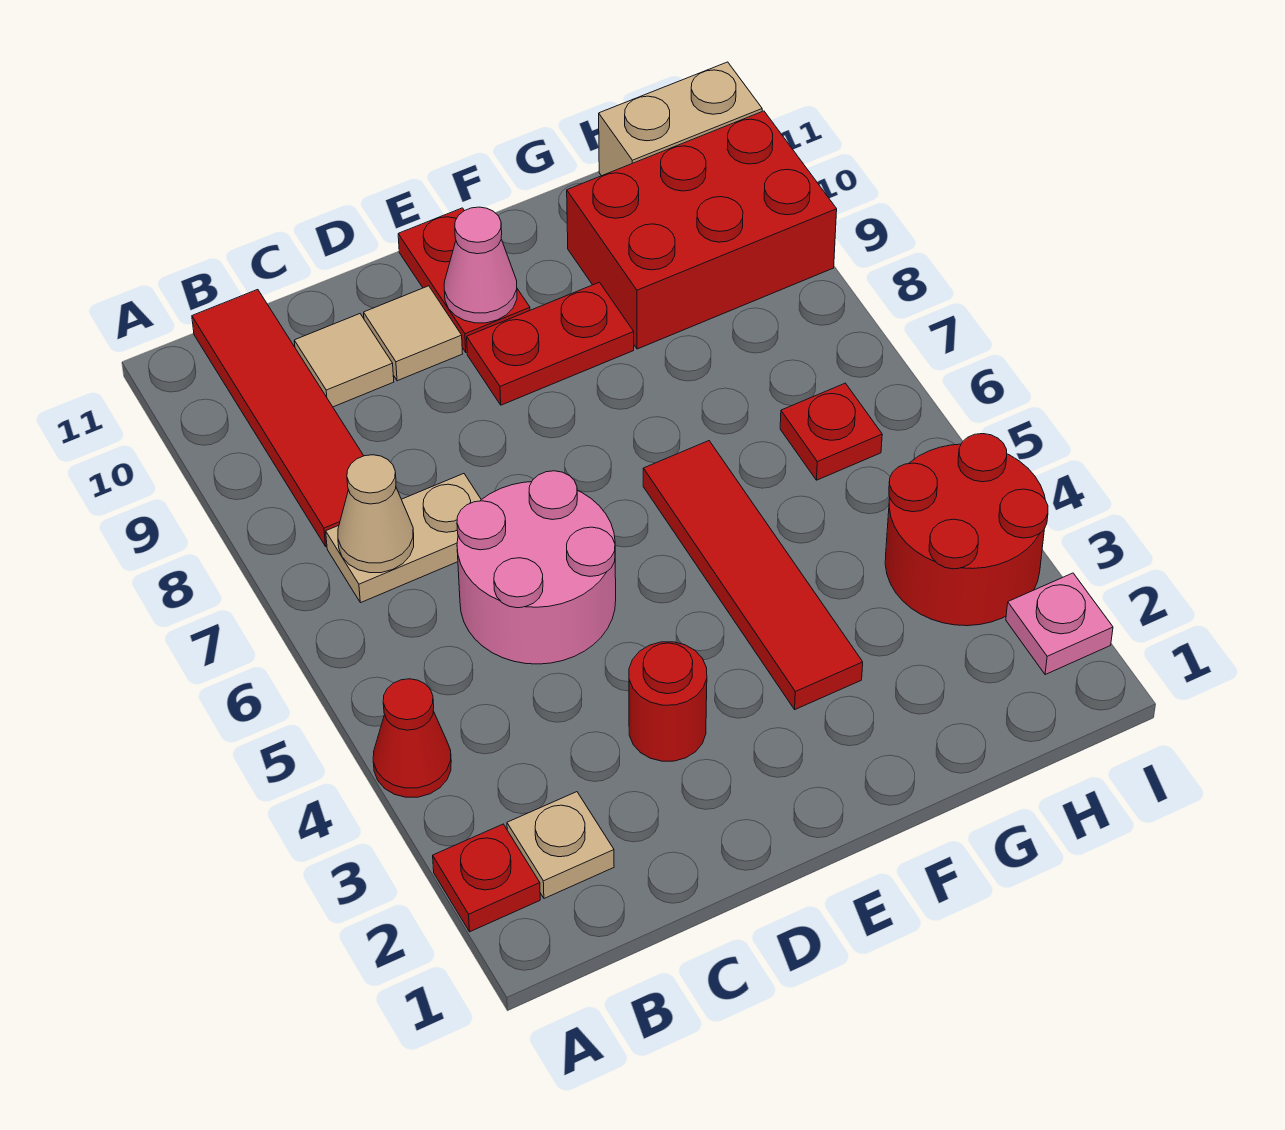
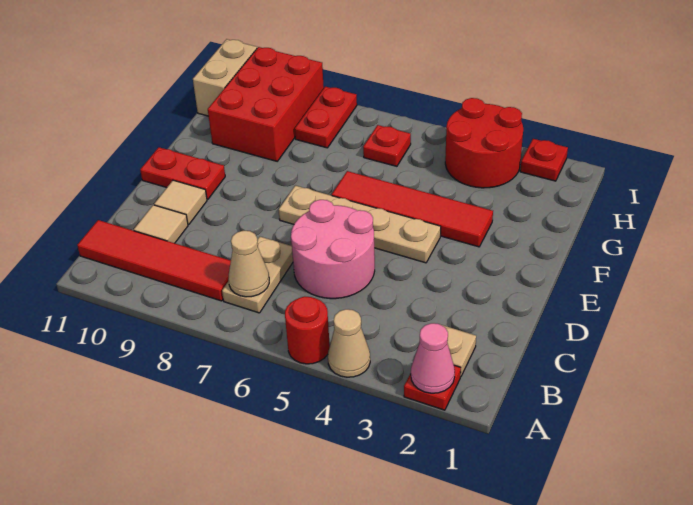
red cone A4 level 1 -> tan cone A4 level 1
red round brick D3 level 1 -> red round brick A5 level 1
none -> tan plate E4:E7 level 1
red plate E9:F9 level 1 -> red plate H8:I8 level 1
pink cone E10 level 2 -> pink cone A2 level 2
pink plate I2 level 1 -> red plate I2 level 1

